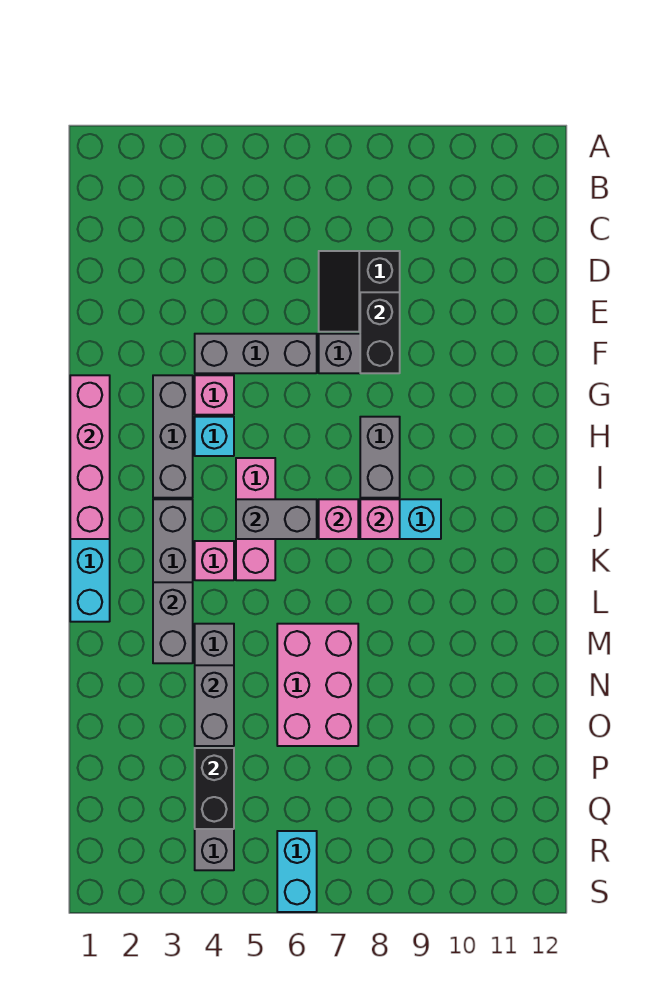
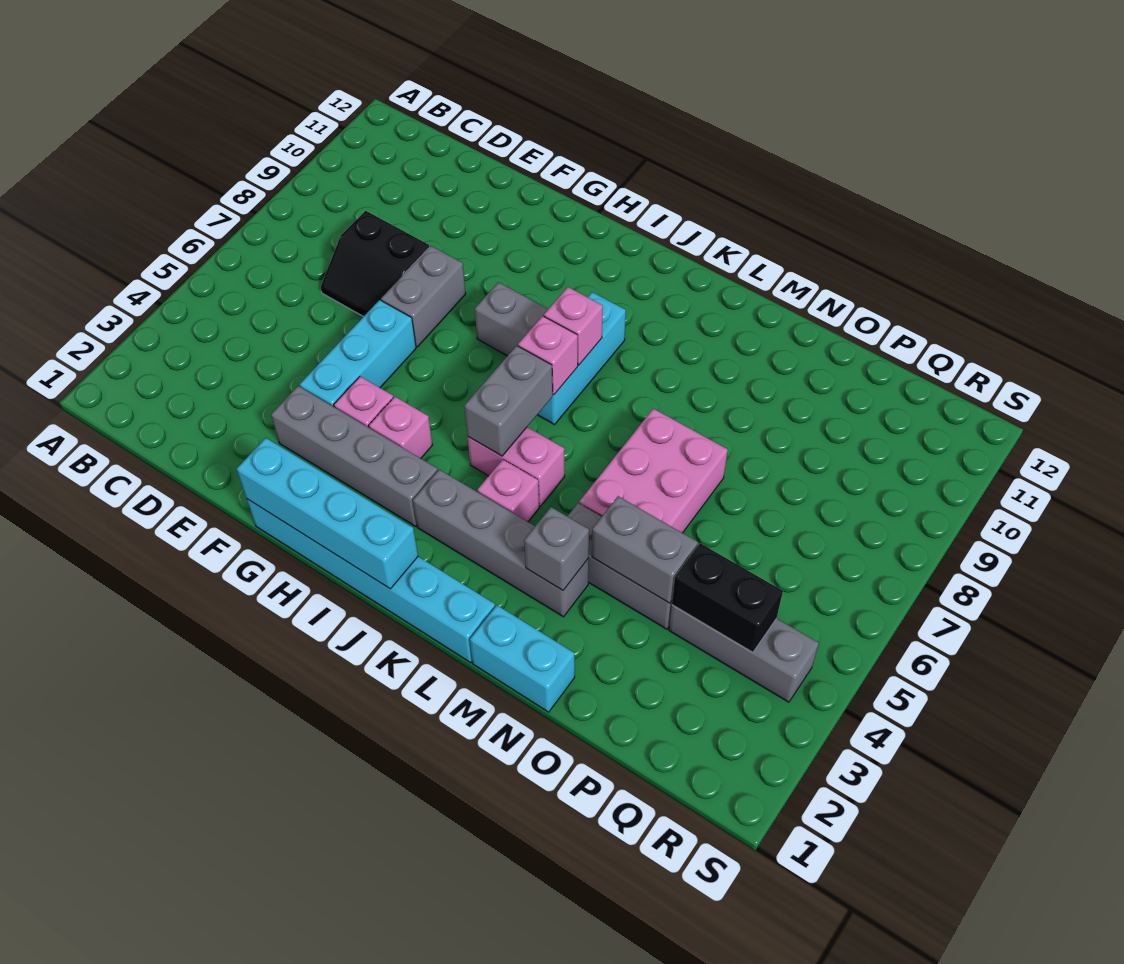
black brick E8:F8 level 2 -> none
grey brick F4:F6 level 1 -> cyan brick F4:F6 level 1
pink brick G1:J1 level 2 -> cyan brick G1:J1 level 2
grey brick G3:I3 level 1 -> grey brick F3:I3 level 1
cyan brick H4 level 1 -> pink brick H4 level 1
pink brick I5:K5 level 1 -> pink brick J5:K5 level 1
grey brick L3:M3 level 2 -> grey brick M3 level 2
pink brick M6:O7 level 1 -> pink brick M5:N7 level 1
cyan brick R6:S6 level 1 -> cyan brick M1:N1 level 1

